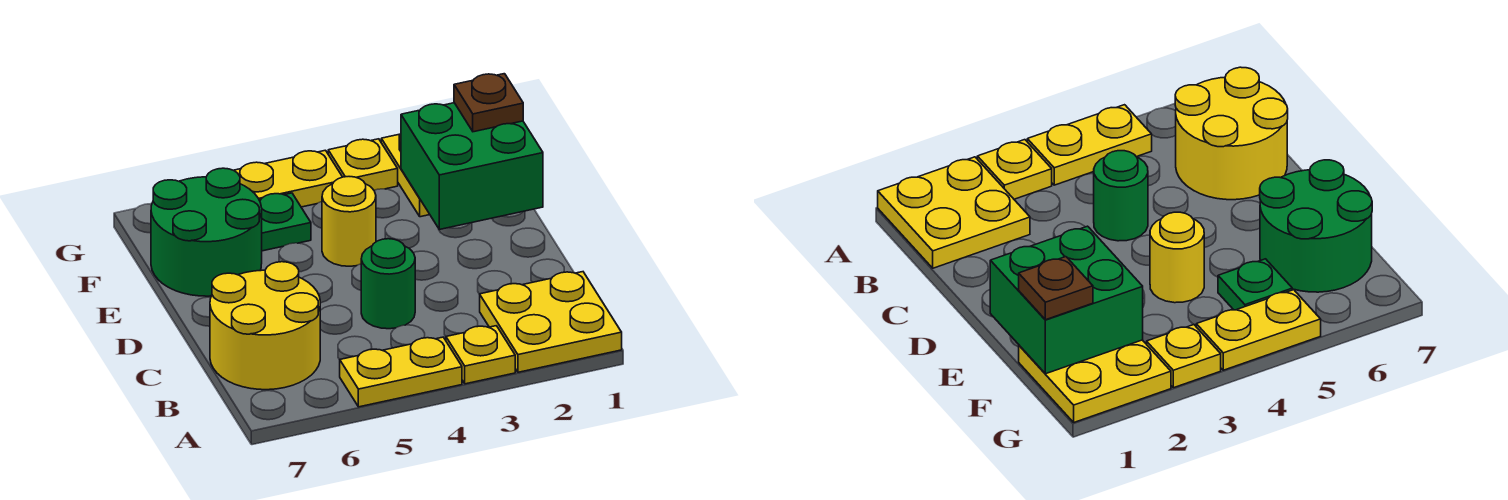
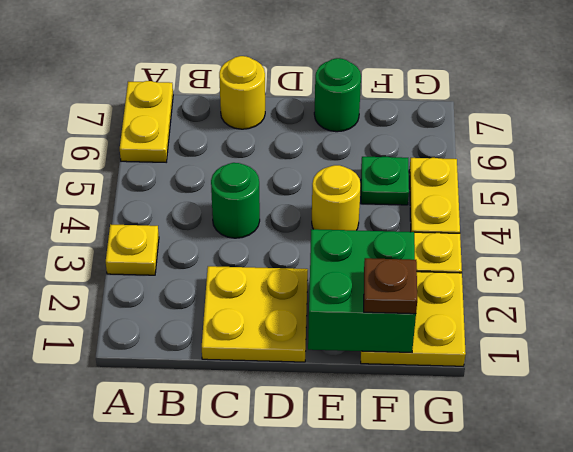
yellow plate A1:B2 level 1 -> yellow plate C1:D2 level 1
yellow plate A4:A5 level 1 -> yellow plate A6:A7 level 1
yellow round brick B6:C7 level 1 -> yellow round brick C7 level 1
green round brick E6:F7 level 1 -> green round brick E7 level 1

